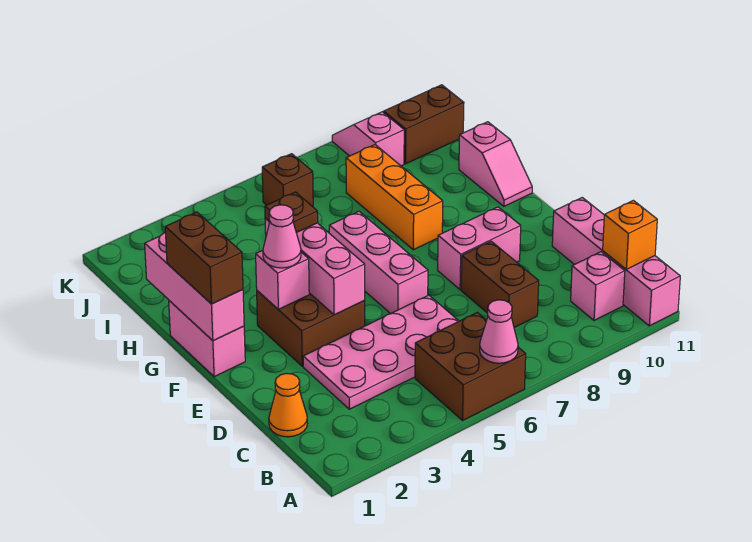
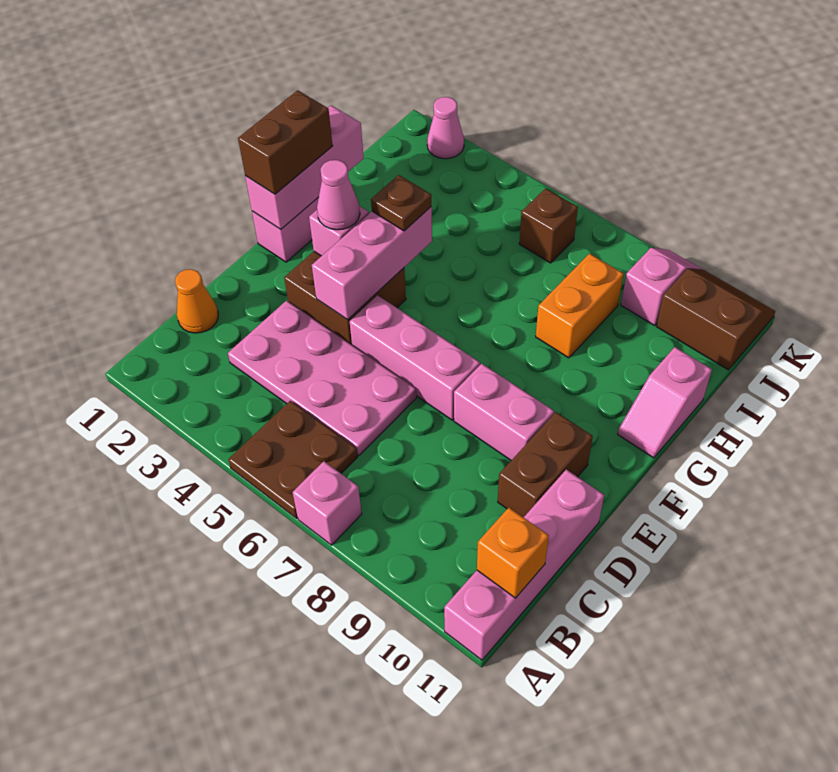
brown brick A5:B6 level 1 -> brown plate A5:B6 level 1
pink cone A6 level 2 -> pink cone K2 level 1
pink brick B10 level 1 -> pink brick A7 level 1
brown brick C8:D8 level 1 -> brown brick D10:E10 level 1
pink brick E6:G6 level 1 -> pink brick E5:E7 level 1
orange brick G8:I8 level 1 -> orange brick H8:I8 level 1

